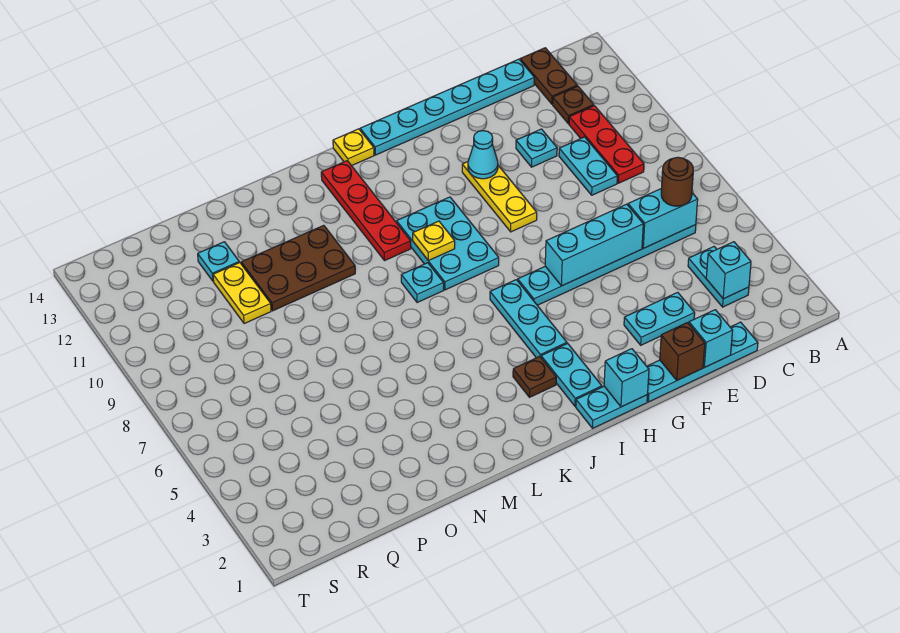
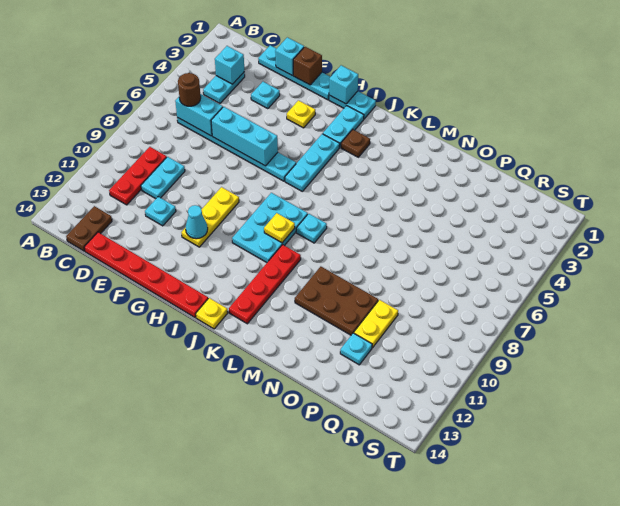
brown plate C12 level 1 -> none
cyan plate D14:I14 level 1 -> red plate D14:I14 level 1
cyan plate E3:F3 level 1 -> cyan plate E3 level 1
none -> yellow plate G3 level 1

